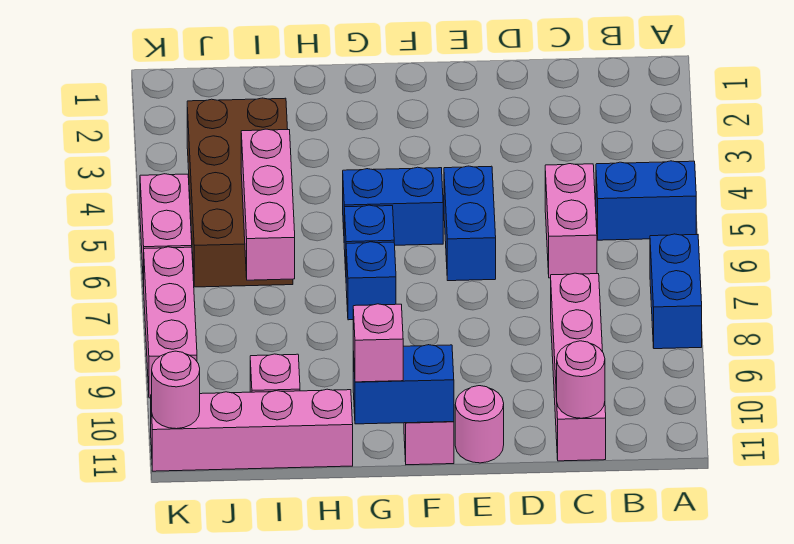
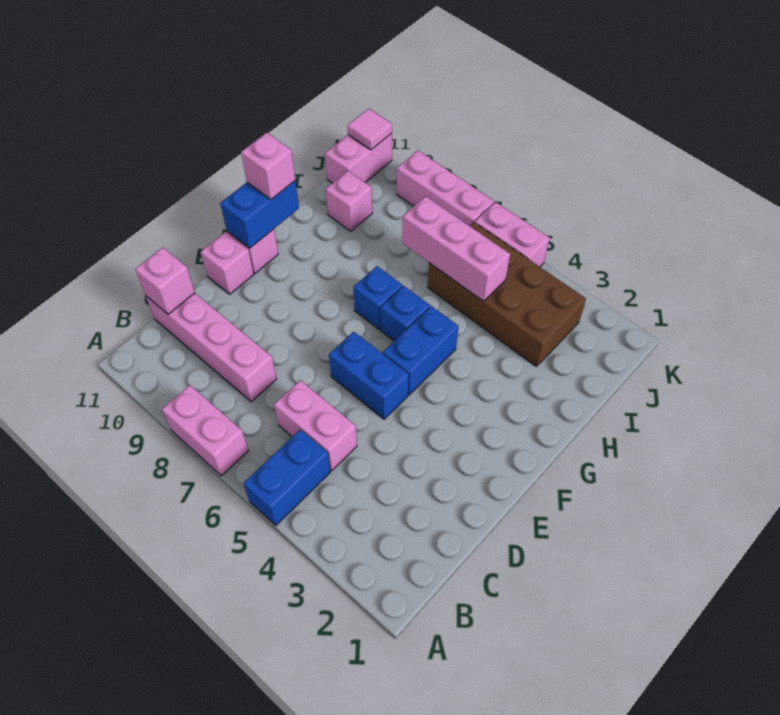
blue brick A7:A8 level 1 -> pink brick A7:A8 level 1
pink round brick C11 level 2 -> pink brick C11 level 2
pink round brick E11 level 1 -> pink brick E11 level 1
pink brick H11:K11 level 1 -> pink brick J11:K11 level 1
pink round brick K11 level 2 -> pink tile K11 level 2

